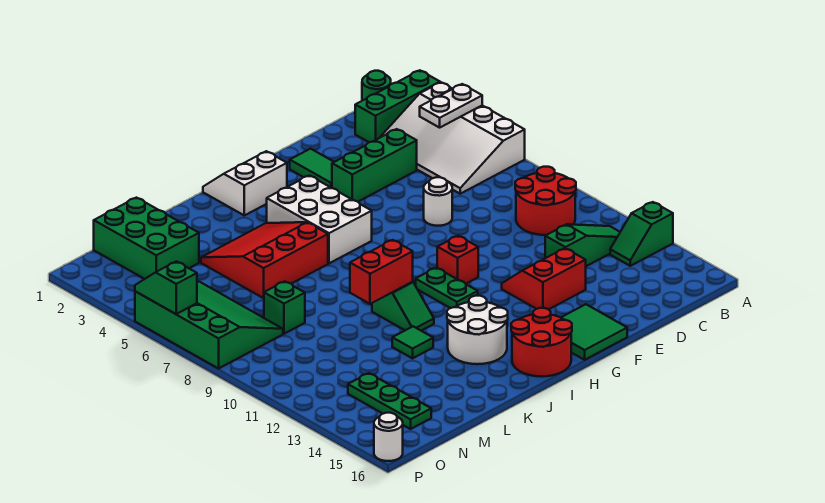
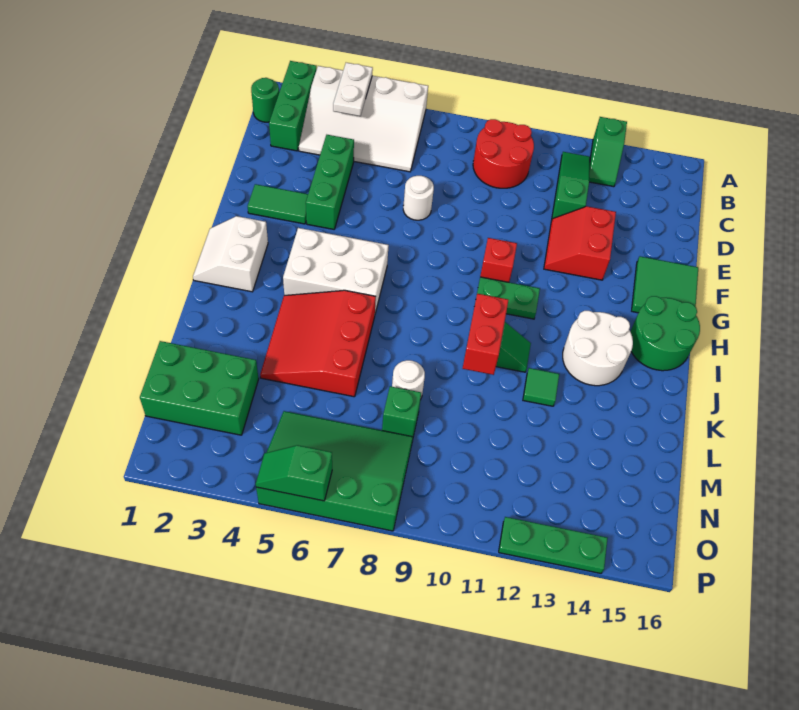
red round brick H15:I16 level 1 -> green round brick H15:I16 level 1
green plate N13:N15 level 1 -> green plate P12:P14 level 1
white round brick P16 level 1 -> white round brick L8 level 1

